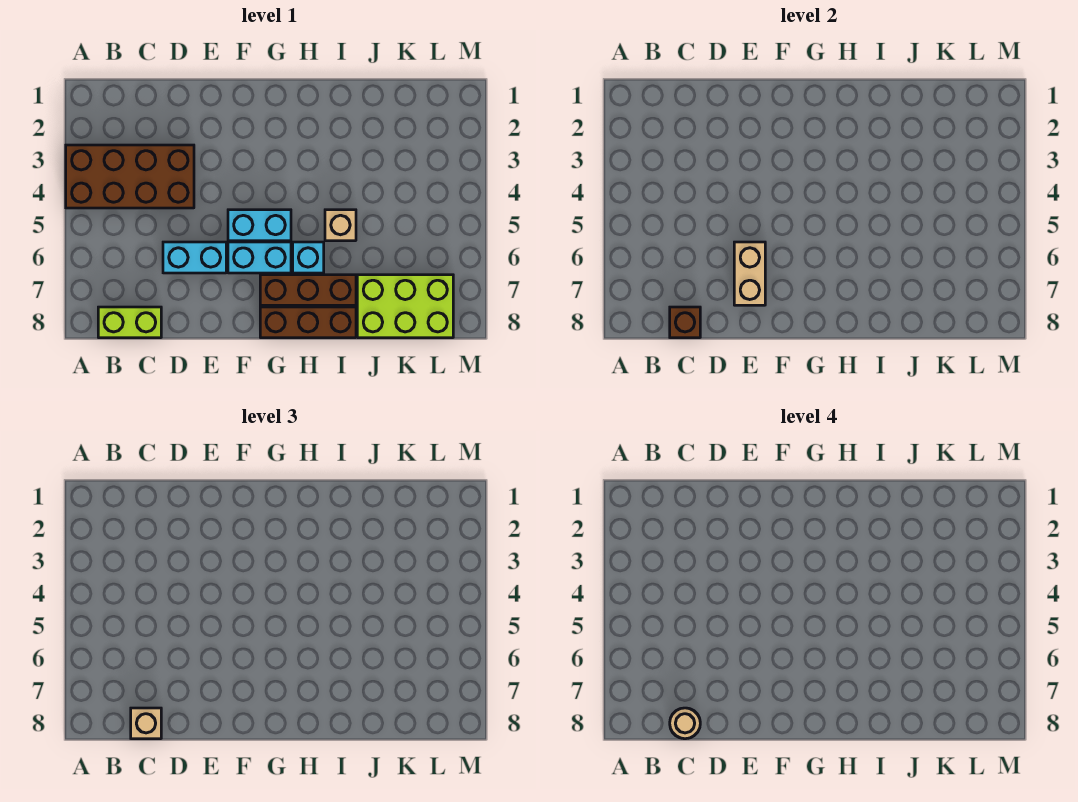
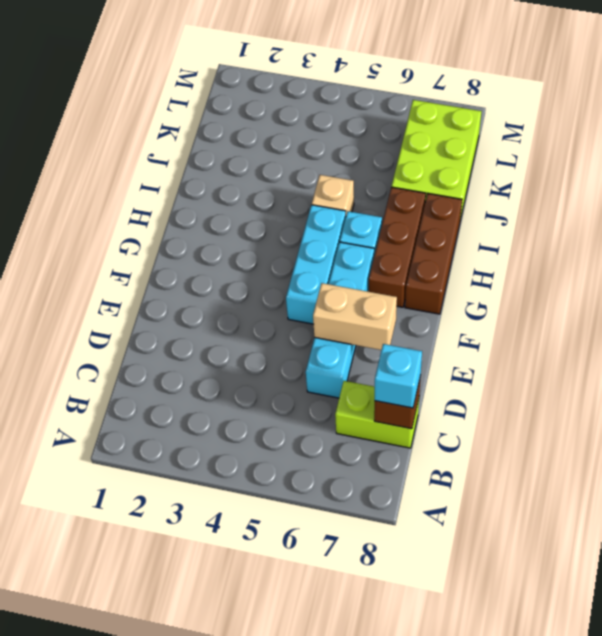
brown brick A3:D4 level 1 -> none
lime brick B8:C8 level 1 -> lime brick C7:C8 level 1
tan brick C8 level 3 -> cyan brick C8 level 3
tan round brick C8 level 4 -> none
cyan brick F5:G5 level 1 -> cyan brick F5:H5 level 1

